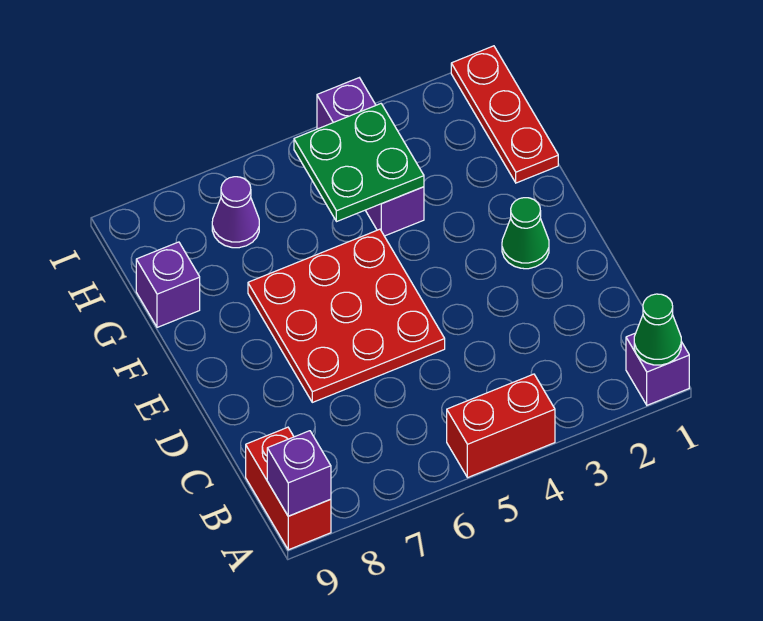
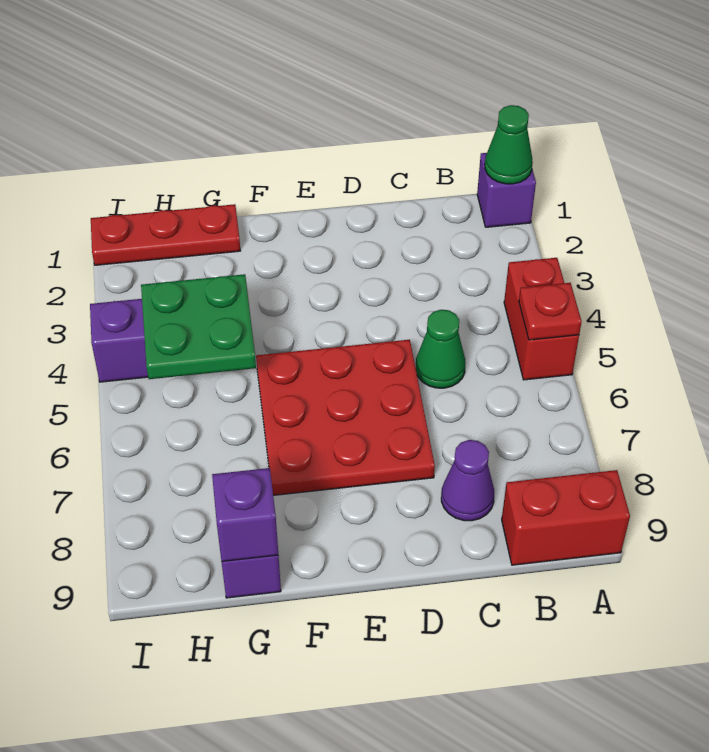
none -> red plate A5 level 2
purple brick A9 level 2 -> purple brick G9 level 2
green cone E2 level 1 -> green cone C5 level 1
purple cone H7 level 1 -> purple cone C8 level 1

